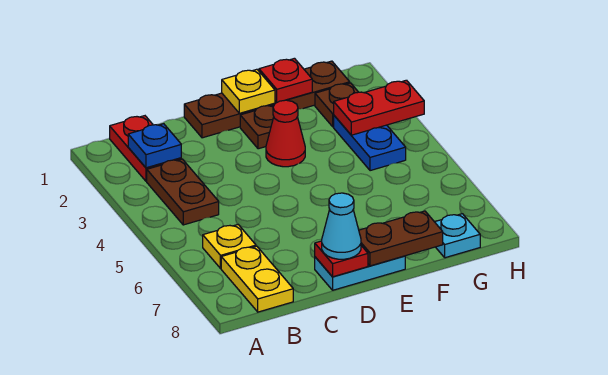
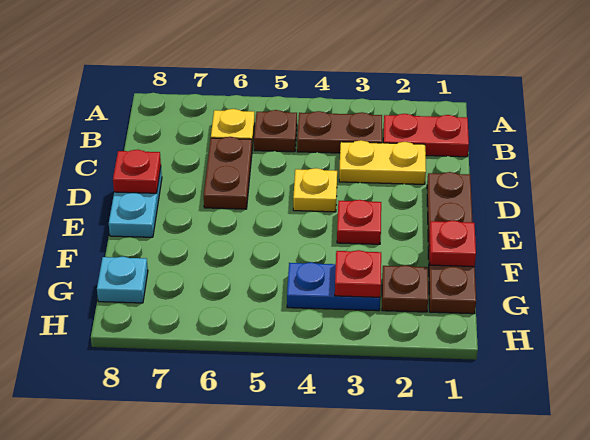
blue plate B2 level 2 -> none
yellow plate B7:B8 level 1 -> yellow plate C2:C3 level 1
cyan cone D8 level 3 -> none
yellow plate E1 level 2 -> yellow plate D4 level 1
brown plate E2 level 1 -> brown plate B5 level 1
red cone E3 level 1 -> red plate E3 level 1
brown plate E8:F8 level 2 -> brown plate C6:D6 level 1
red plate G3:H3 level 2 -> red plate G3 level 2

